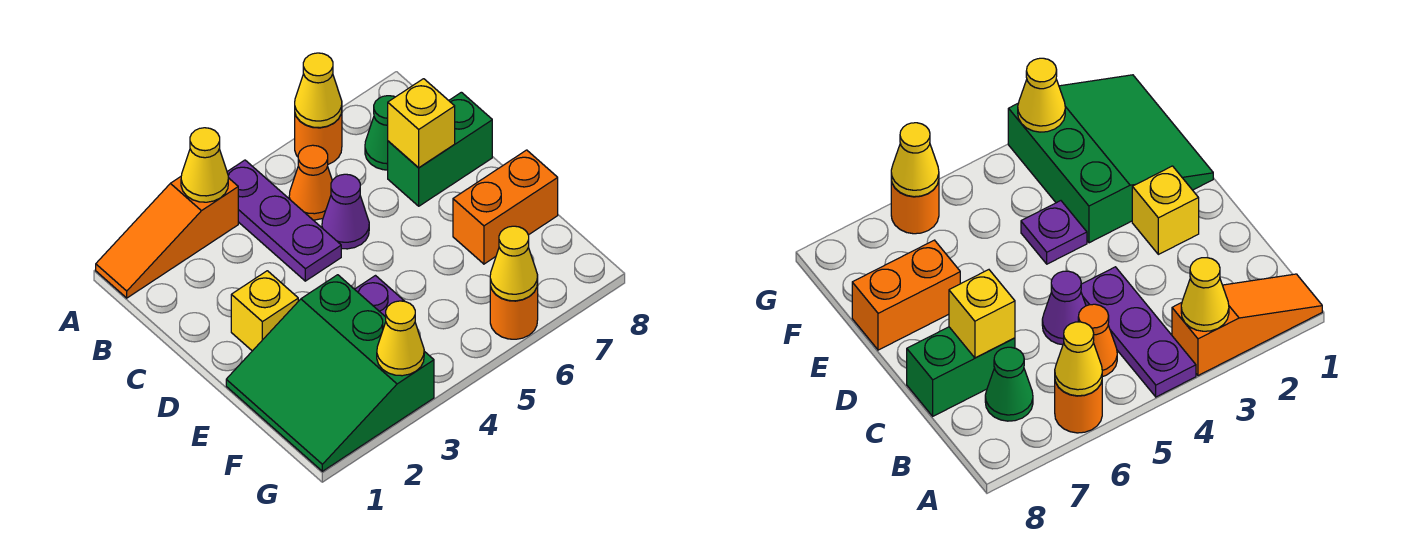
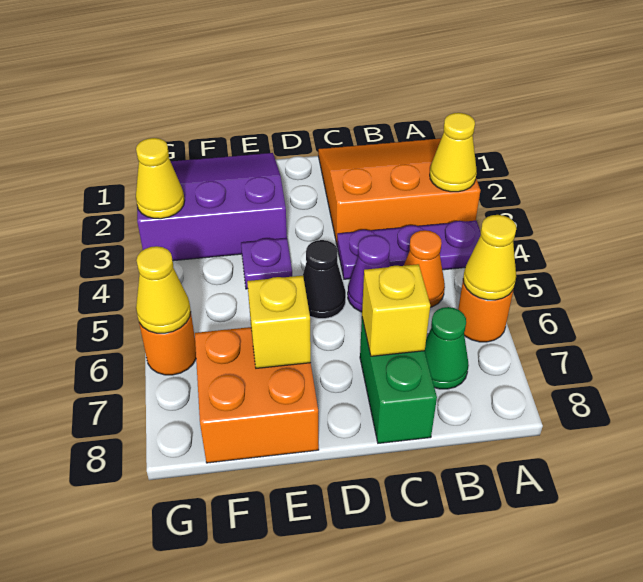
orange slope A1:A3 level 1 top 3 -> orange slope A1:C3 level 1 top 3
yellow brick D2 level 1 -> yellow brick E7 level 2
none -> black cone D5 level 1
green slope E1:G3 level 1 top 3 -> purple slope E1:G3 level 1 top 3
orange brick E7:E8 level 1 -> orange brick E7:F8 level 1

